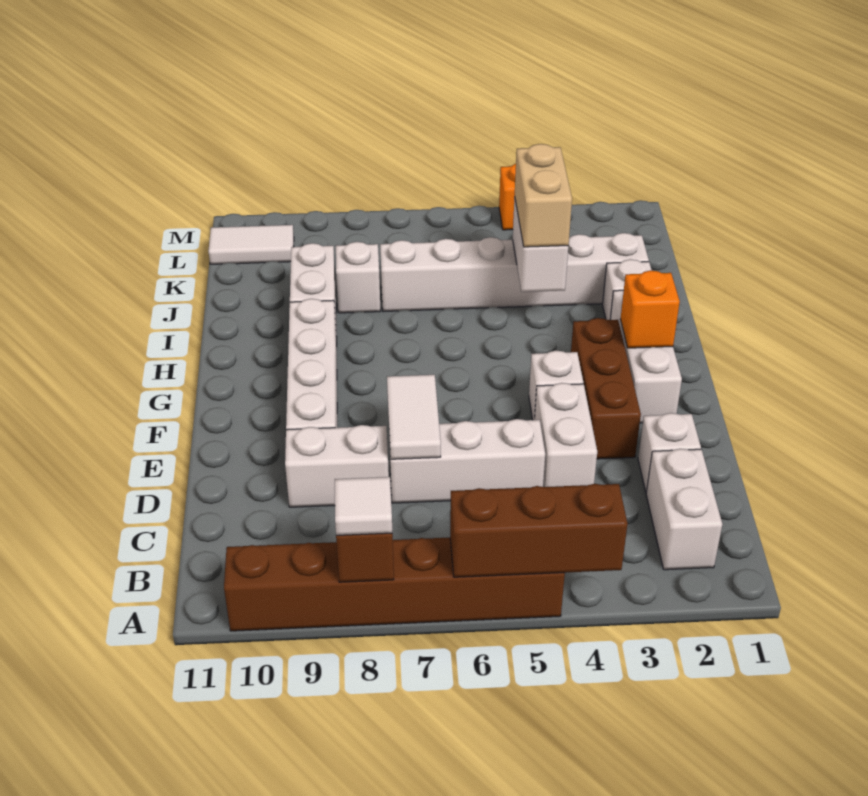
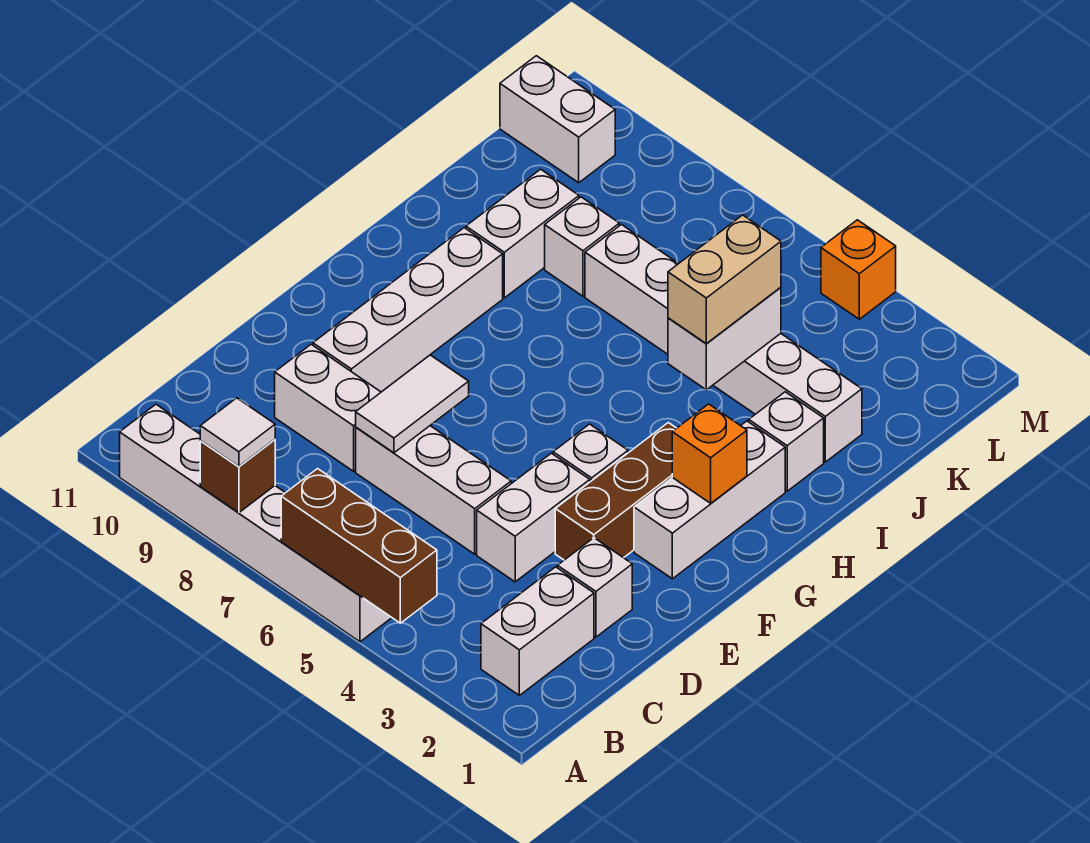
brown brick A5:A10 level 1 -> white brick A5:A10 level 1
white tile L10:L11 level 1 -> white brick L10:L11 level 1

